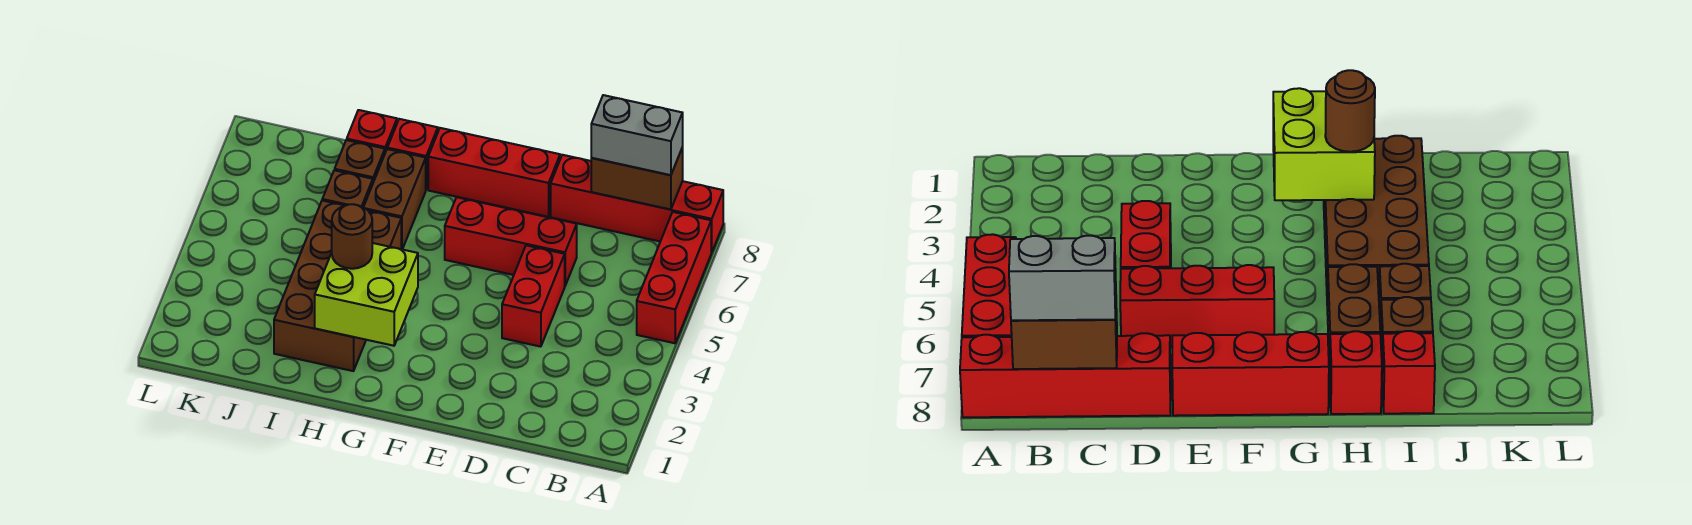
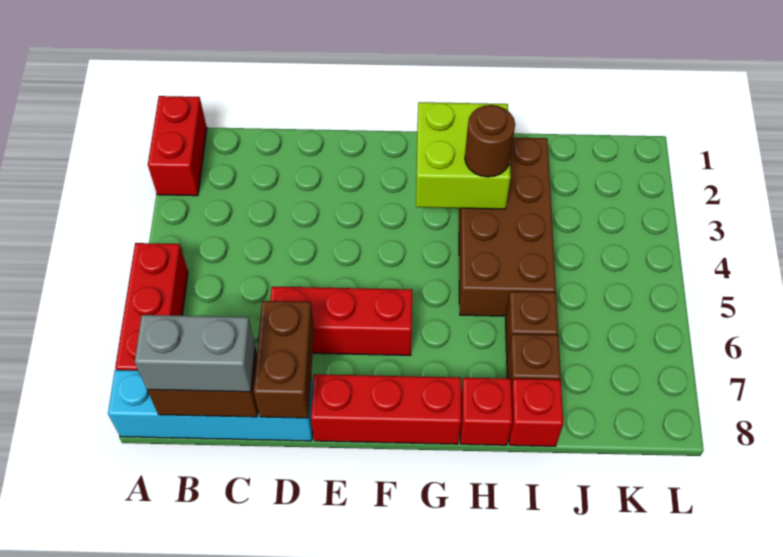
red brick A8:D8 level 1 -> cyan brick A8:D8 level 1
red brick D4:D5 level 1 -> red brick A1:A2 level 1
brown brick H6:H7 level 1 -> brown brick D7:D8 level 2

